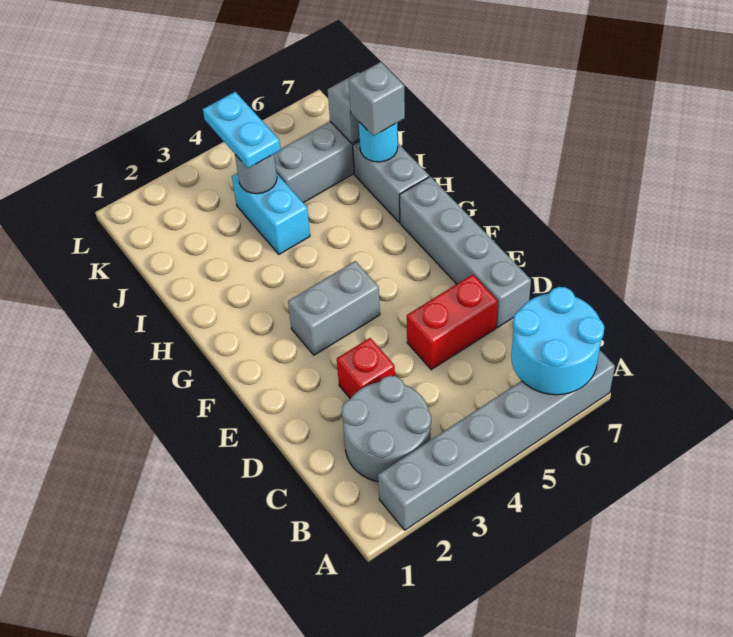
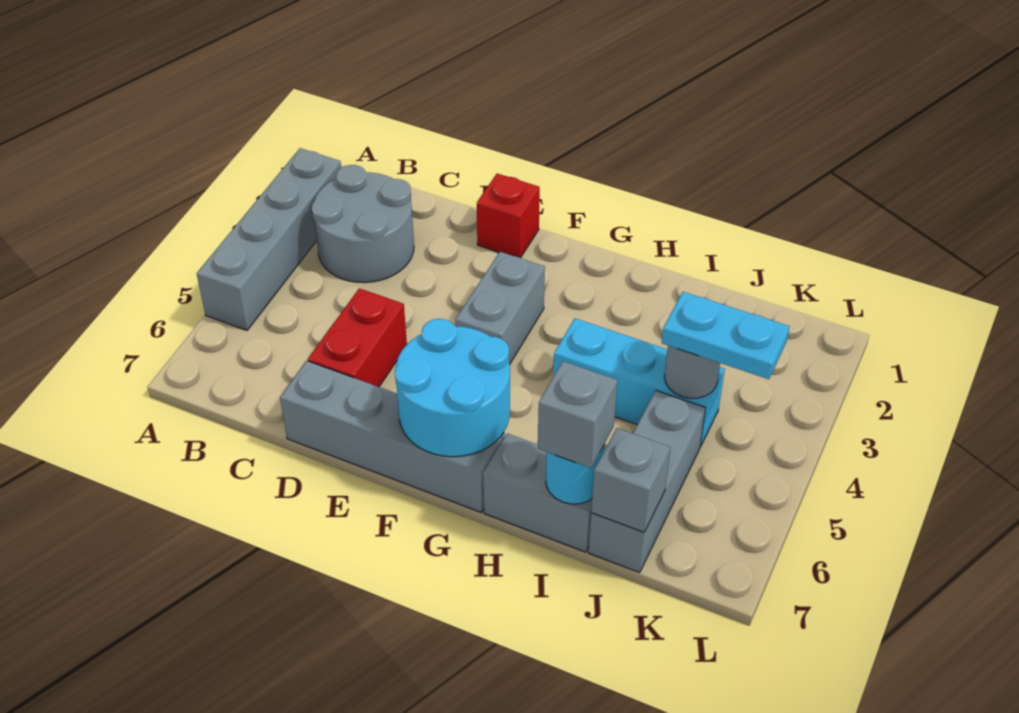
grey brick A2:A7 level 1 -> grey brick A2:A5 level 1
cyan round brick A6:B7 level 2 -> cyan round brick F6:G7 level 2
red brick D3 level 1 -> red brick E1 level 1
cyan brick I4:J4 level 1 -> cyan brick H4:J4 level 1

